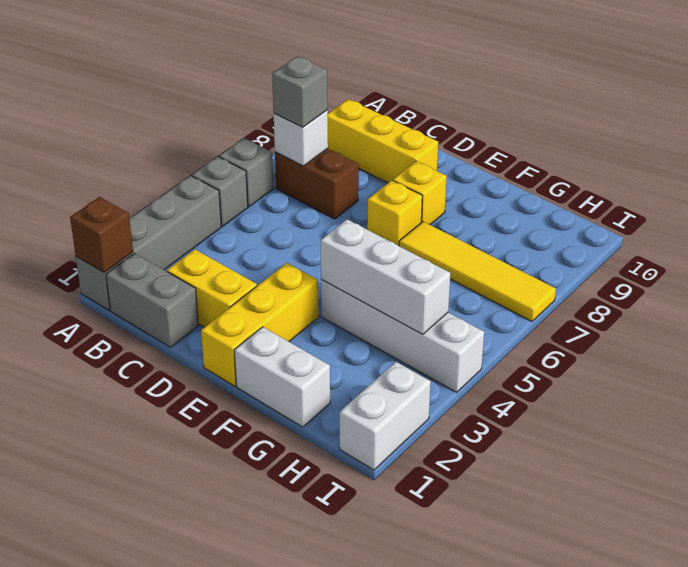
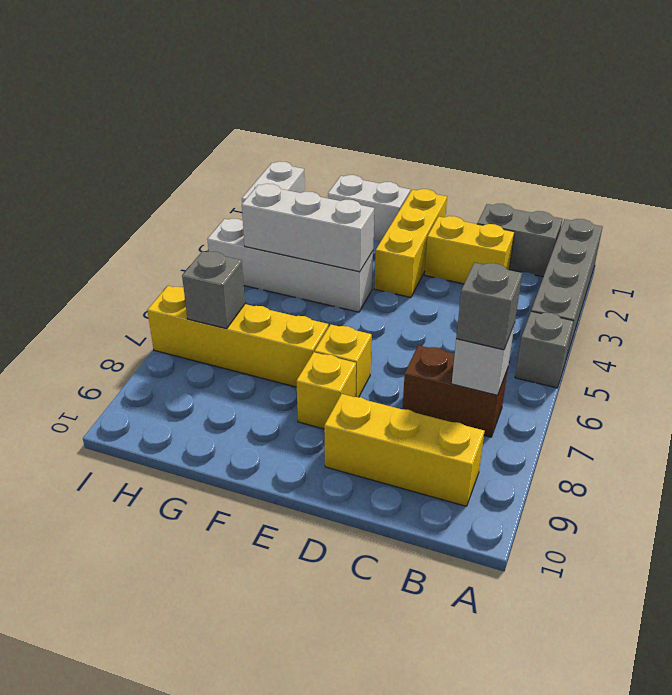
brown brick A1 level 2 -> none
grey brick A6 level 1 -> grey brick H7 level 2
yellow tile F7:I7 level 1 -> yellow brick F7:I7 level 1

